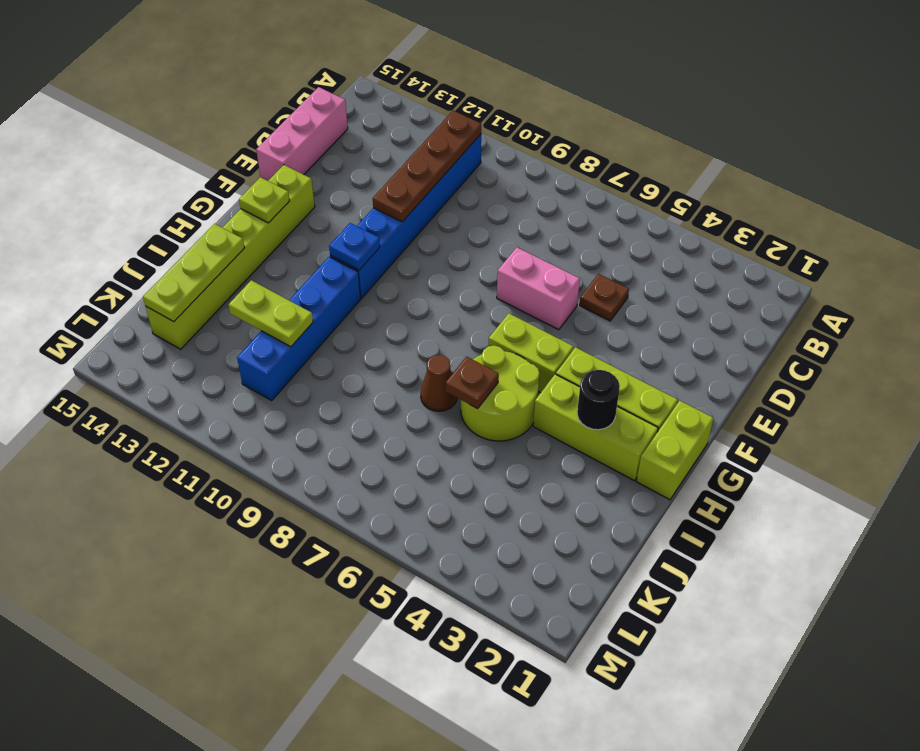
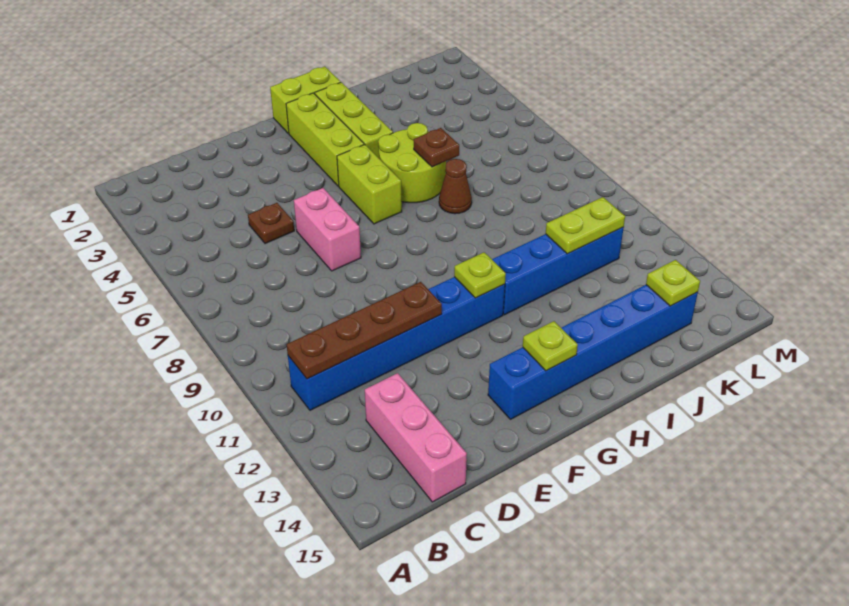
pink brick C15:E15 level 1 -> pink brick C13:C15 level 1
lime brick F14:K14 level 1 -> blue brick F14:K14 level 1
blue plate G11 level 2 -> lime plate G11 level 2
black round brick H3 level 2 -> none
lime plate I14:K14 level 2 -> lime plate K14 level 2
lime plate J11:J12 level 2 -> lime plate J11:K11 level 2

